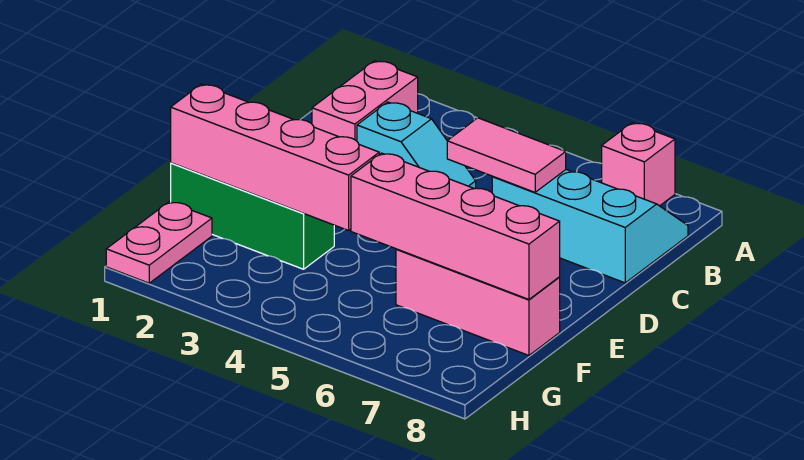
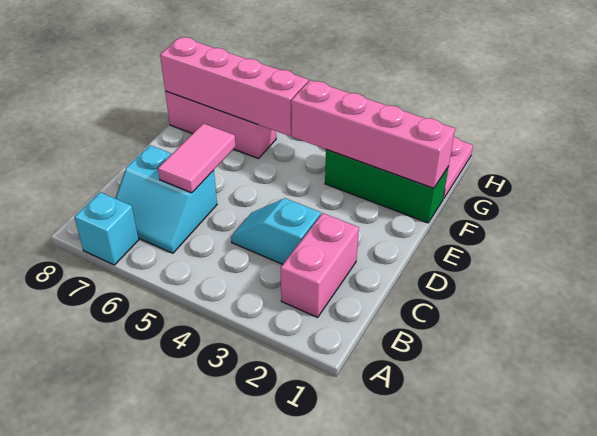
pink brick A7 level 1 -> cyan brick A7 level 1
cyan slope B6:C8 level 1 top C -> cyan slope B6:C7 level 1 top C
pink tile C5:C6 level 2 -> pink tile C6:D6 level 2

